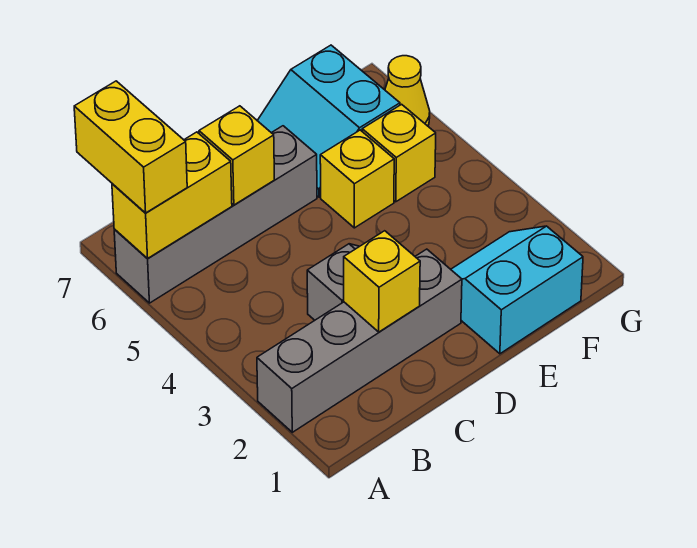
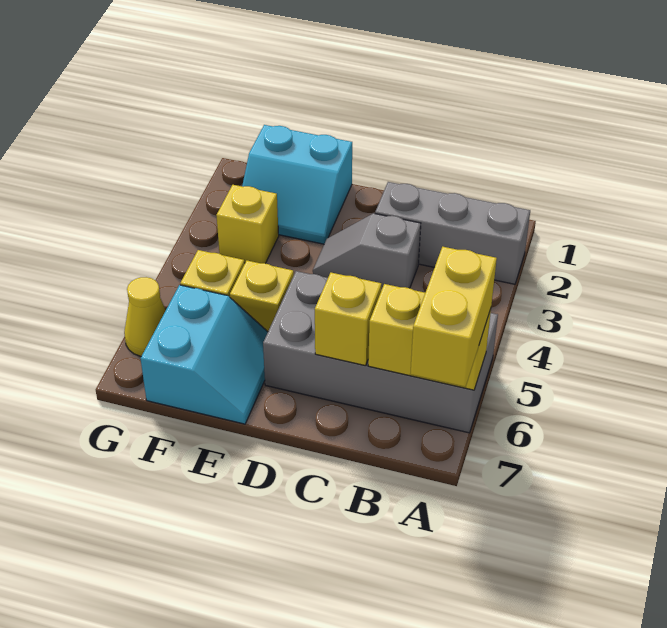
grey brick A2:D2 level 1 -> grey brick A2:C2 level 1
grey brick A6:D6 level 1 -> grey brick A5:D6 level 1
yellow brick C2 level 2 -> yellow brick F3 level 1

